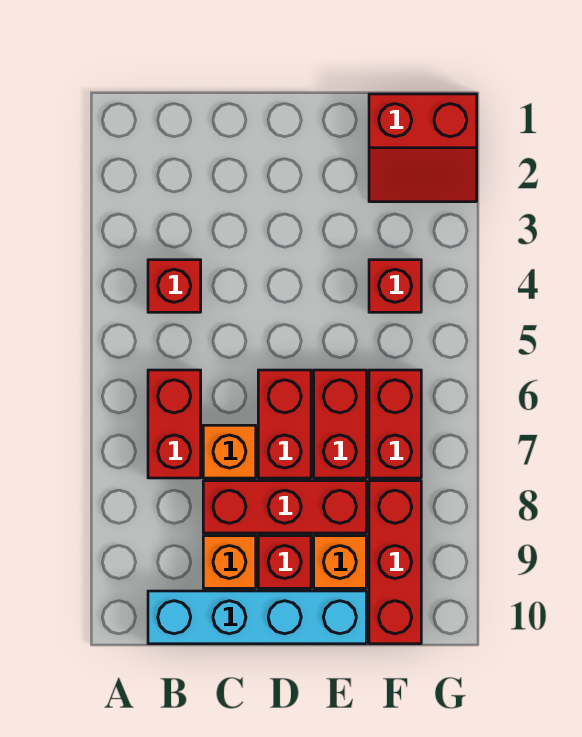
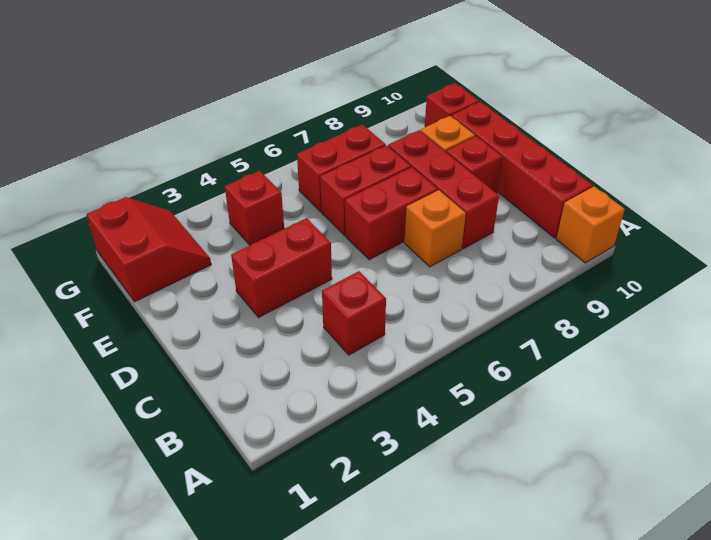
red brick B6:B7 level 1 -> red brick D3:D4 level 1
cyan brick B10:E10 level 1 -> red brick B10:E10 level 1
orange brick C9 level 1 -> orange brick A10 level 1
red brick F8:F10 level 1 -> red brick F10 level 1

